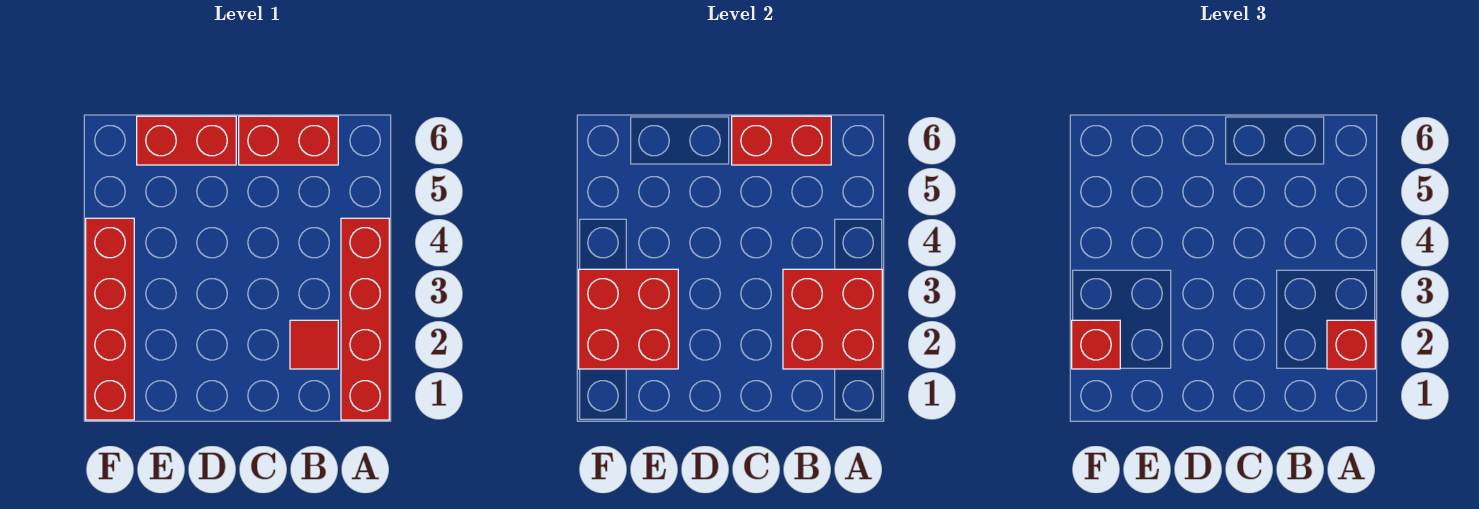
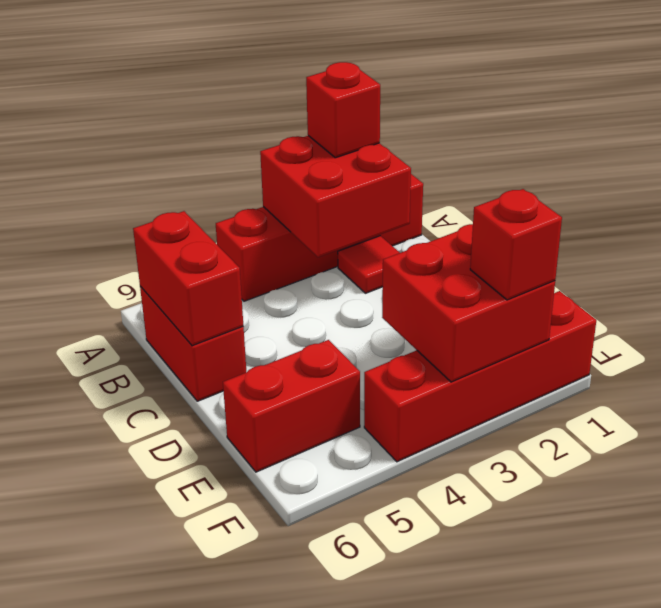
red brick D6:E6 level 1 -> red brick E5:E6 level 1

